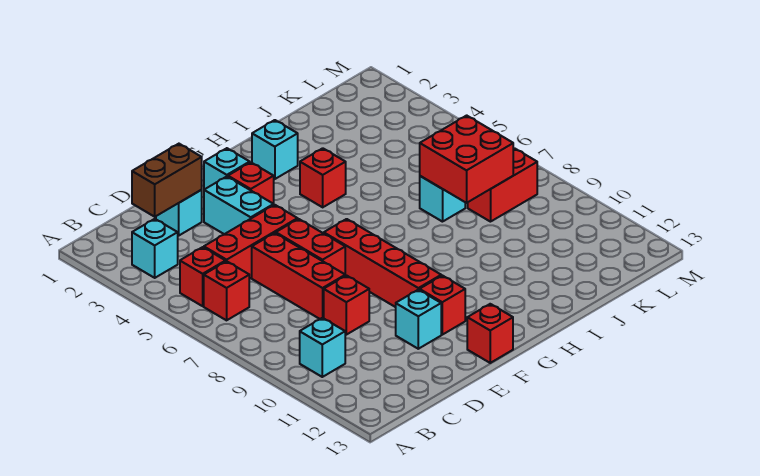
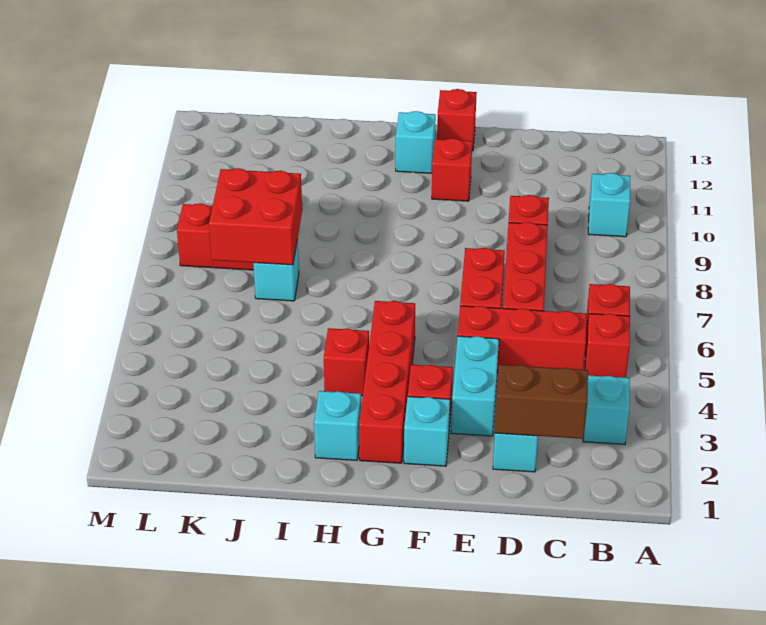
cyan brick E11 level 1 -> cyan brick G12 level 1
red brick F7:F10 level 1 -> red brick G2:G5 level 1

